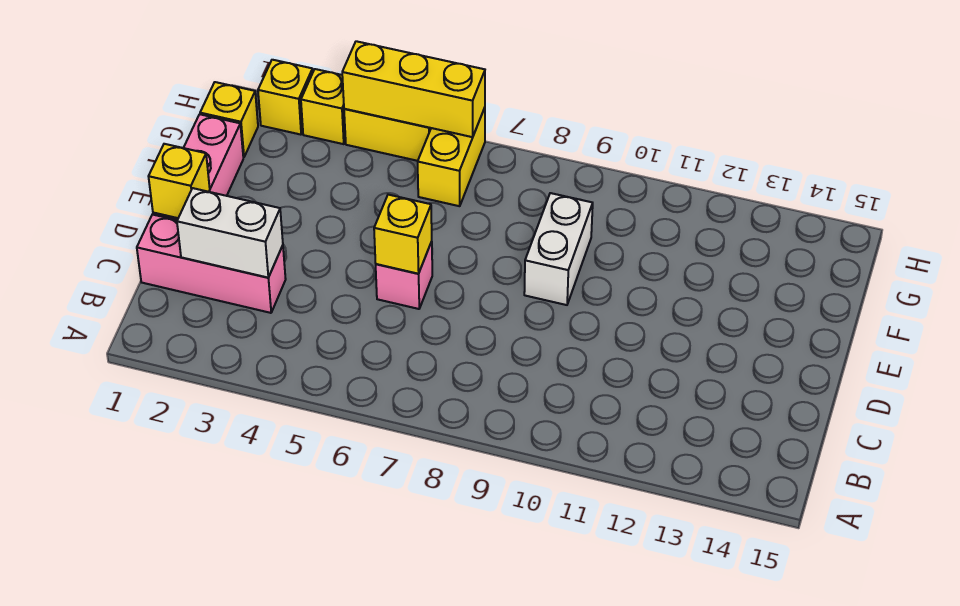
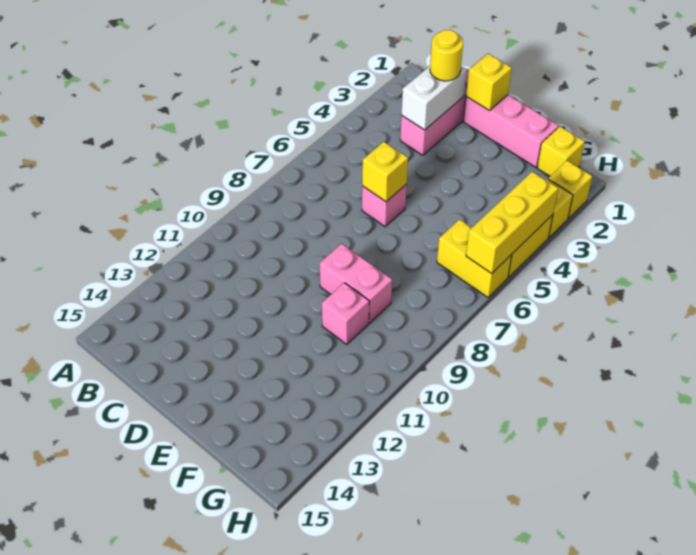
none -> yellow round brick C2 level 3
white brick E9:F9 level 1 -> pink brick E9:F9 level 1
none -> pink brick F10 level 1

